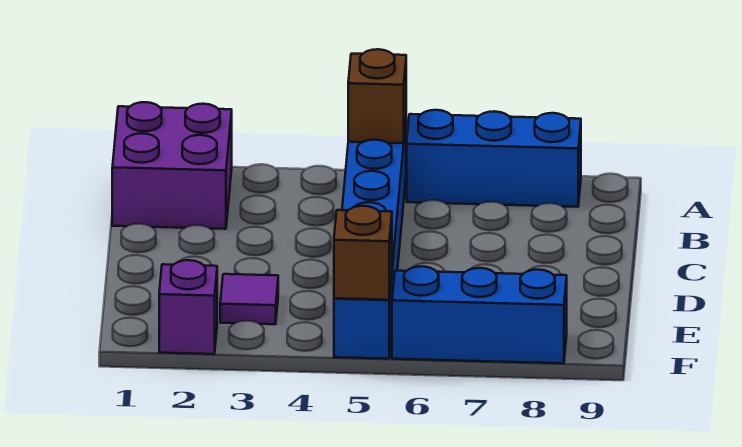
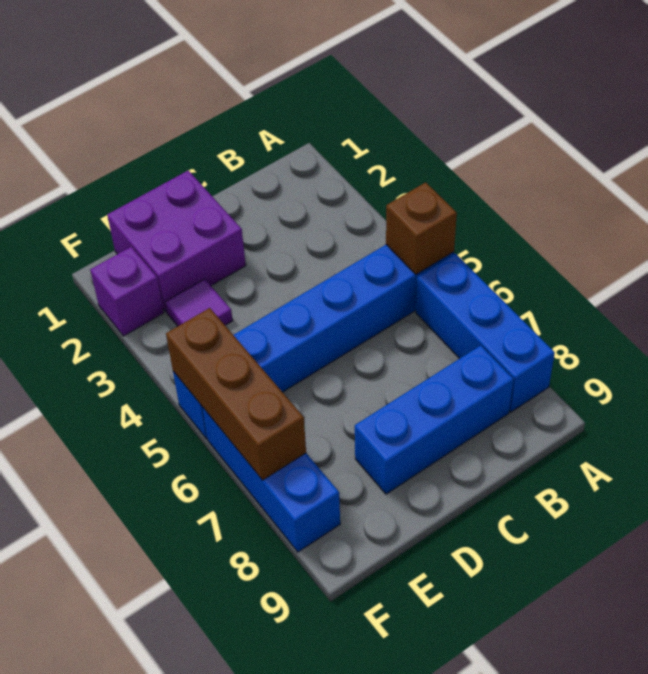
purple brick A1:B2 level 1 -> purple brick D1:E2 level 1
none -> blue brick B8:D8 level 1
brown brick F5 level 2 -> brown brick F5:F7 level 2

